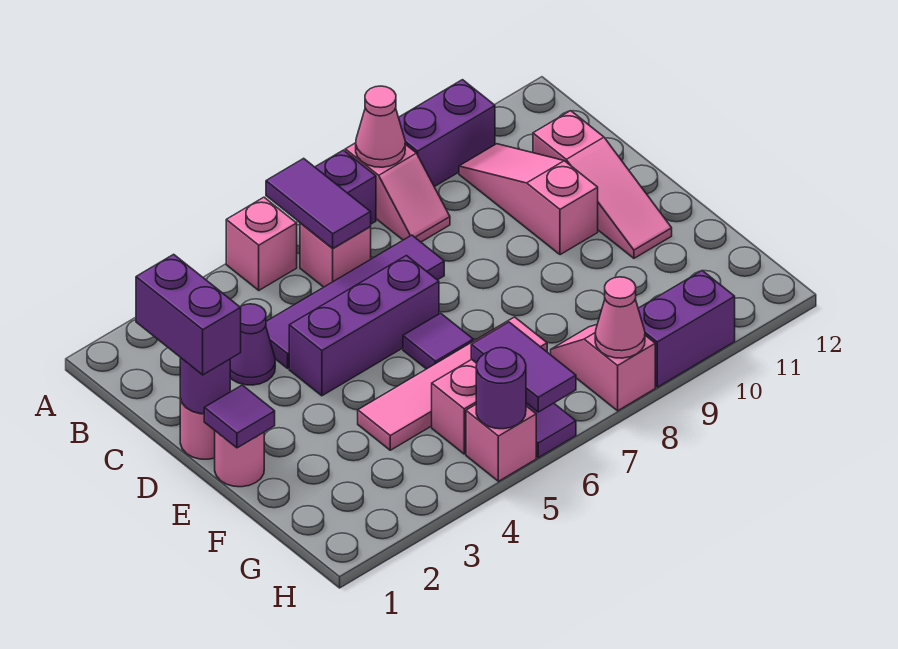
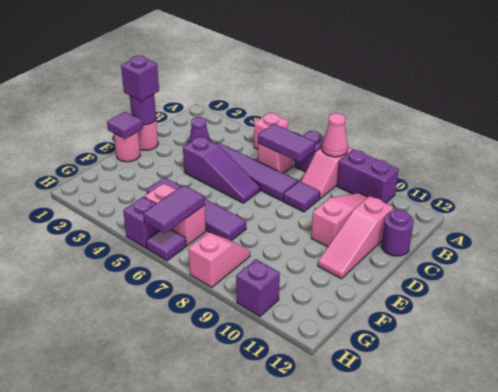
purple tile A6:B6 level 2 -> purple tile B6:B7 level 2
purple brick C1:D1 level 3 -> purple brick D1 level 3
purple brick D4:D6 level 1 -> purple slope D4:D6 level 1 top 4
purple tile E6 level 1 -> purple tile C8 level 1
pink tile F4:F7 level 1 -> purple tile F4:F7 level 1
pink brick H5 level 1 -> purple brick H5 level 1
purple round brick H5 level 2 -> purple round brick C12 level 1
pink cone H8 level 2 -> none
purple brick H9:H10 level 1 -> purple brick H10 level 1

